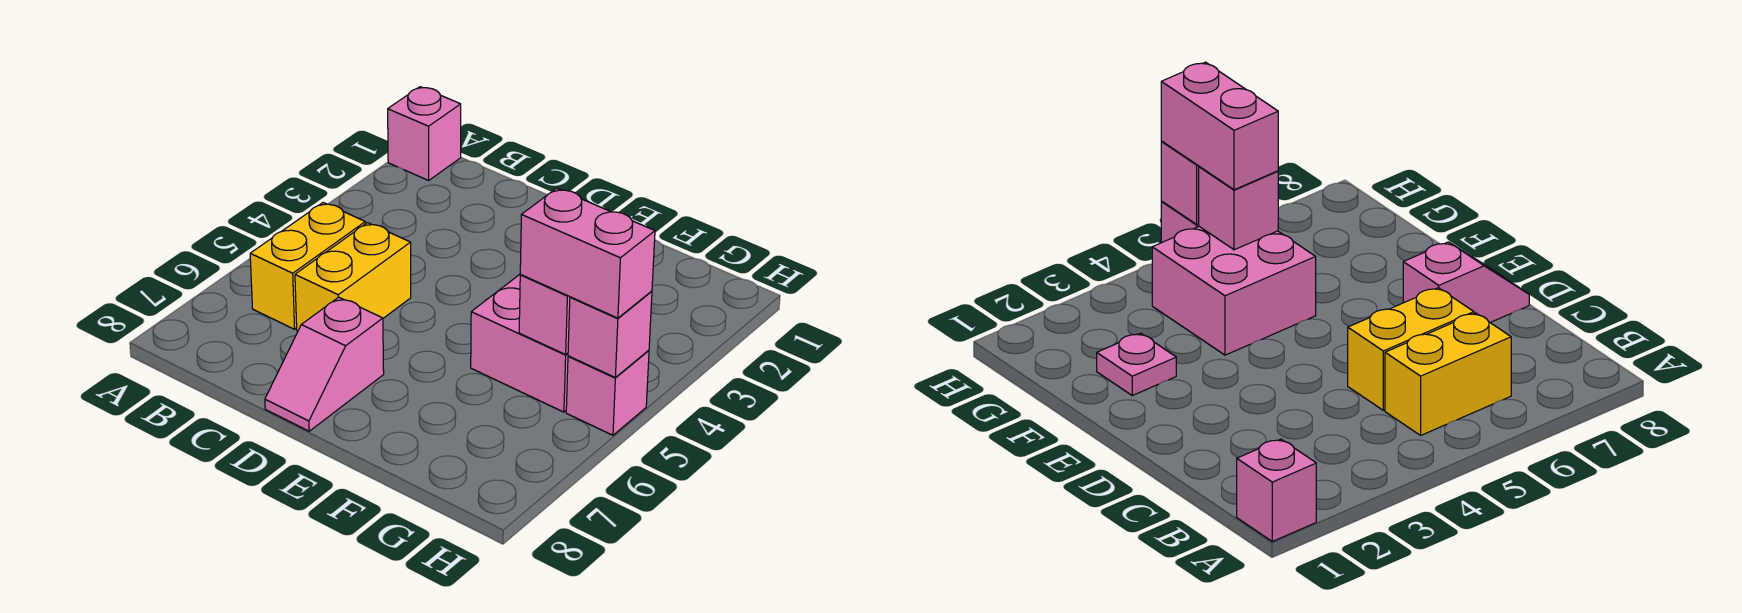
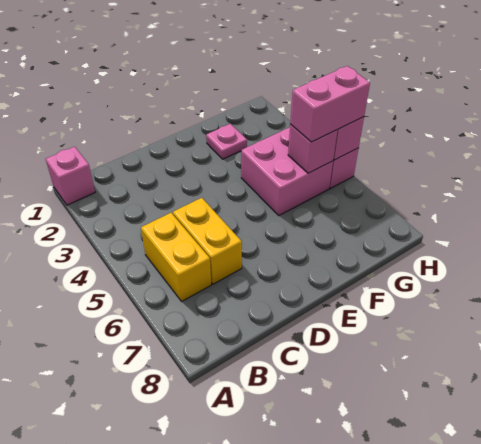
pink slope D7:D8 level 1 top 7 -> none

